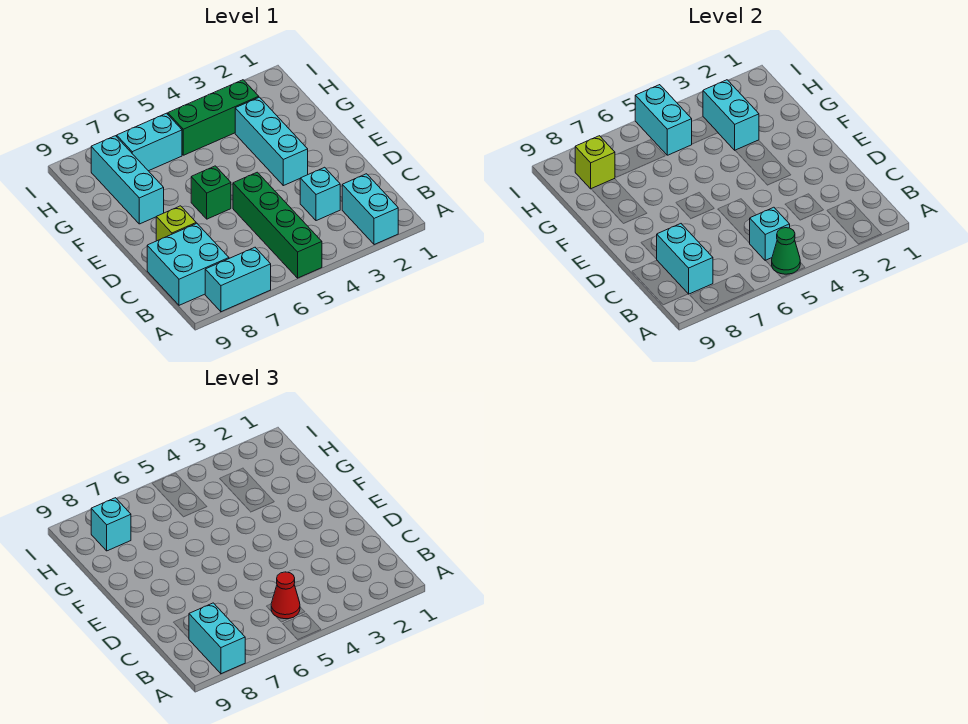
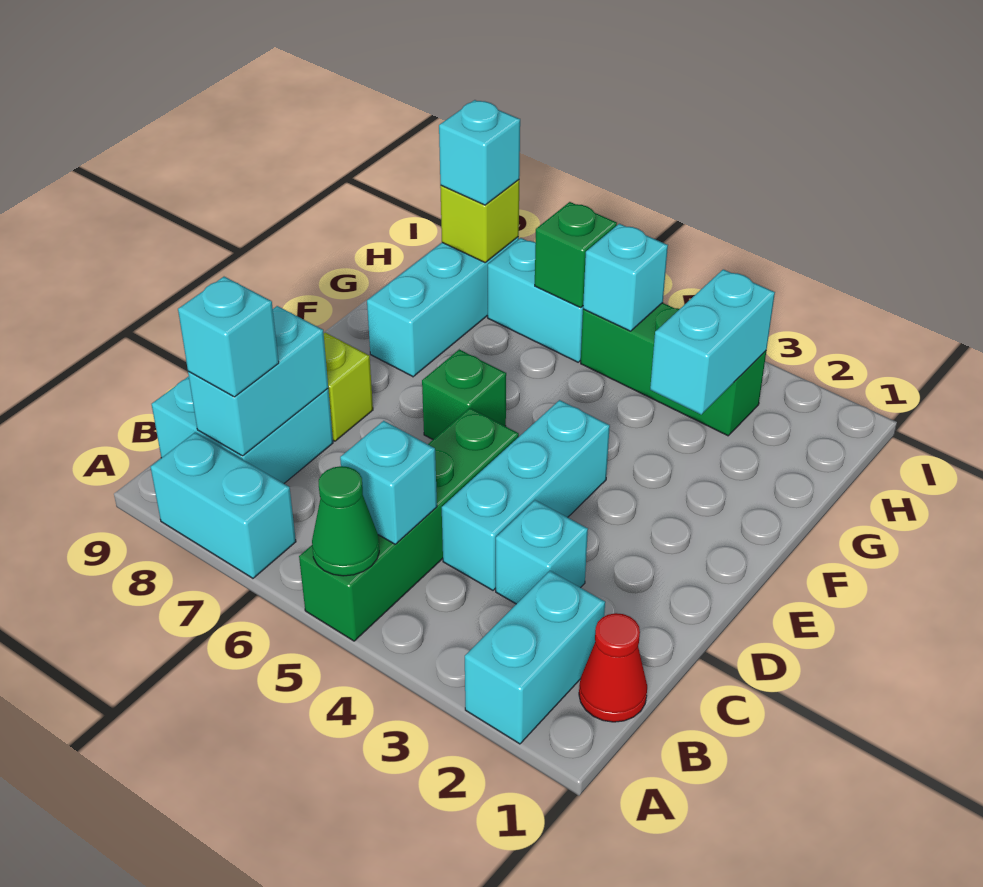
cyan brick A8:B8 level 3 -> cyan brick B8 level 3
red cone B5 level 3 -> red cone B1 level 1
cyan brick E3:G3 level 1 -> cyan brick C4:E4 level 1
cyan brick H5:I5 level 2 -> cyan brick H5 level 2
none -> green brick H6 level 2

